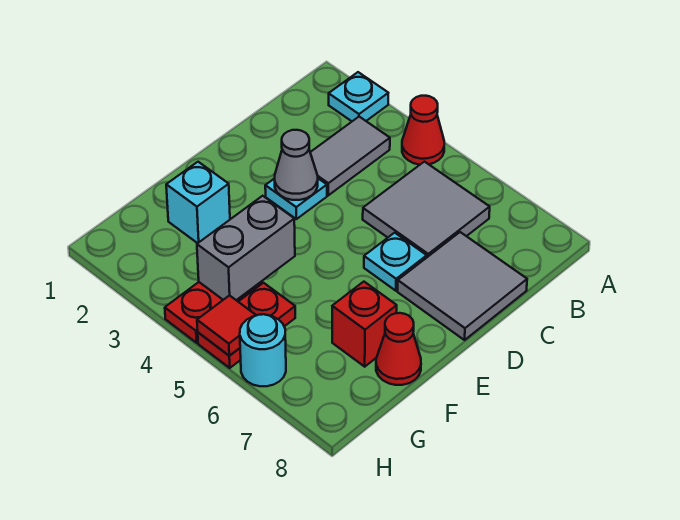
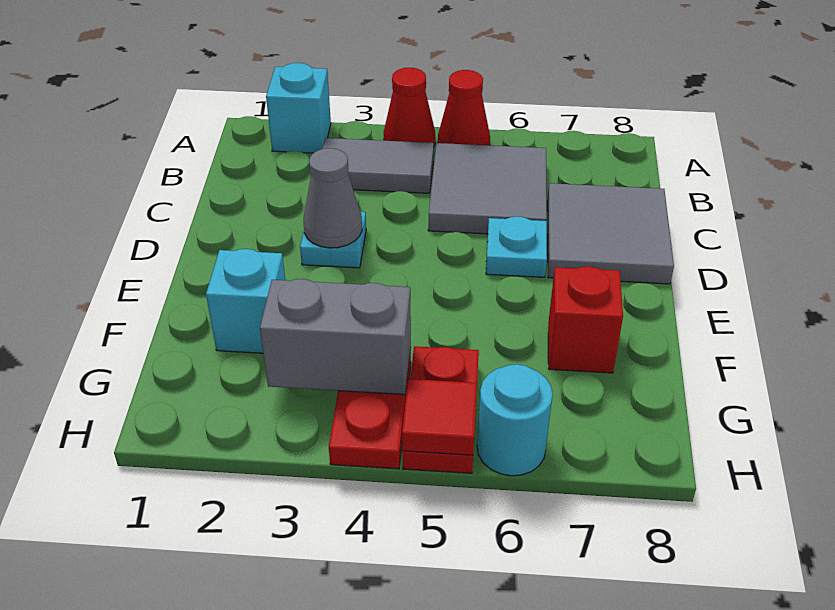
cyan plate A2 level 1 -> cyan brick A2 level 1
grey tile B3:C3 level 1 -> grey tile B3:B4 level 1
grey brick F4:G4 level 2 -> grey brick G3:G4 level 2
red cone F8 level 1 -> red cone A5 level 1

